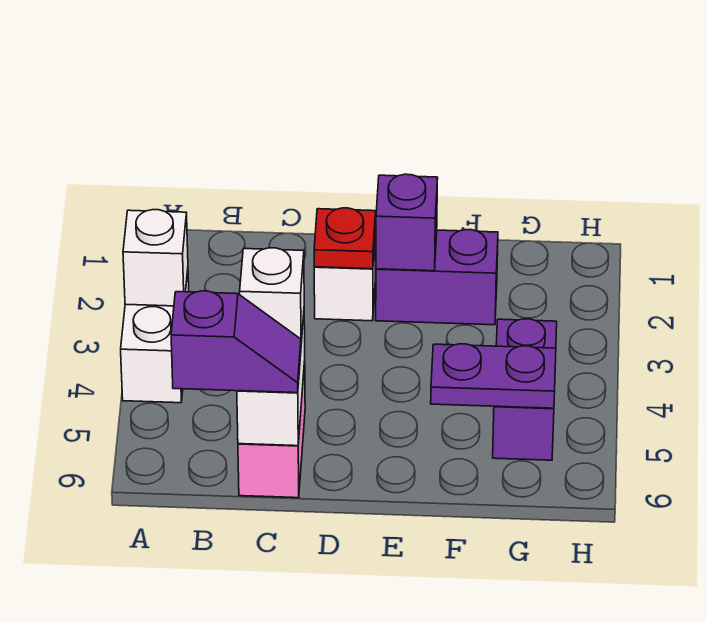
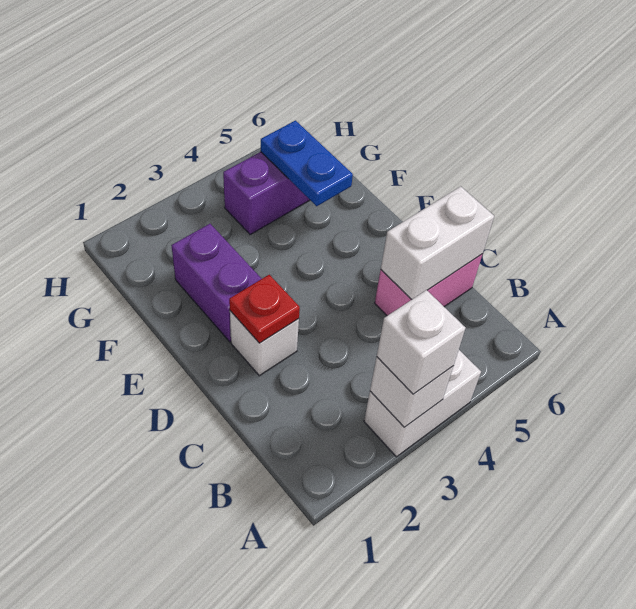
purple slope B6:C6 level 3 top B -> none
white brick C5 level 3 -> white brick A3 level 3
purple brick E2 level 2 -> none
purple plate F5:G5 level 2 -> blue plate F5:G5 level 2

